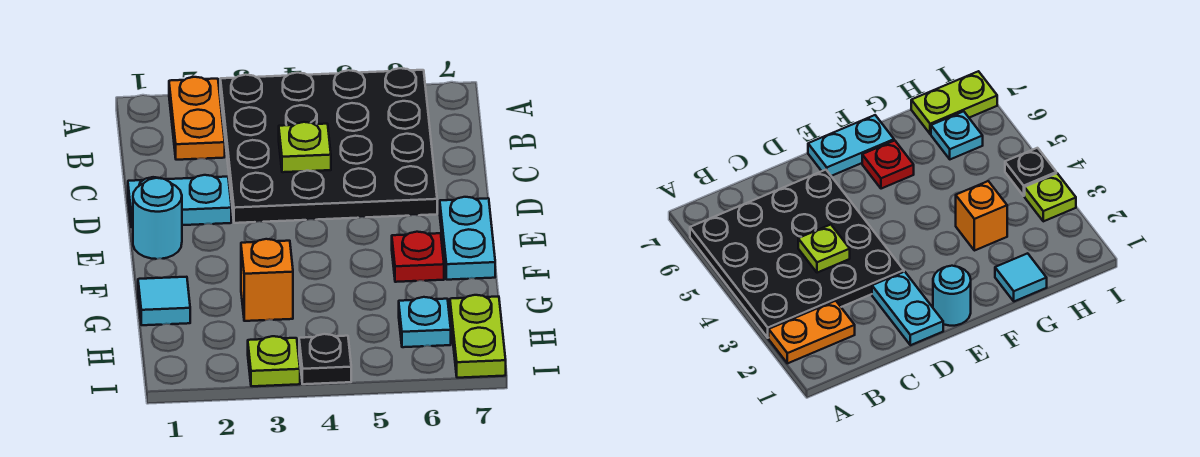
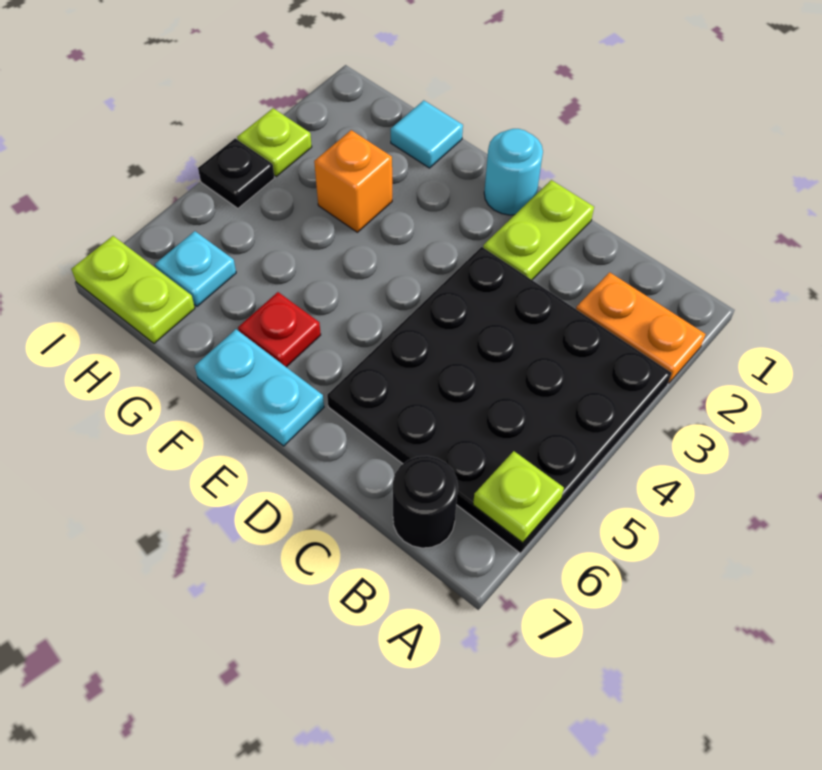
none -> black round brick B7 level 1
lime plate C4 level 2 -> lime plate A6 level 2
cyan plate D1:D2 level 1 -> lime plate D1:D2 level 1

